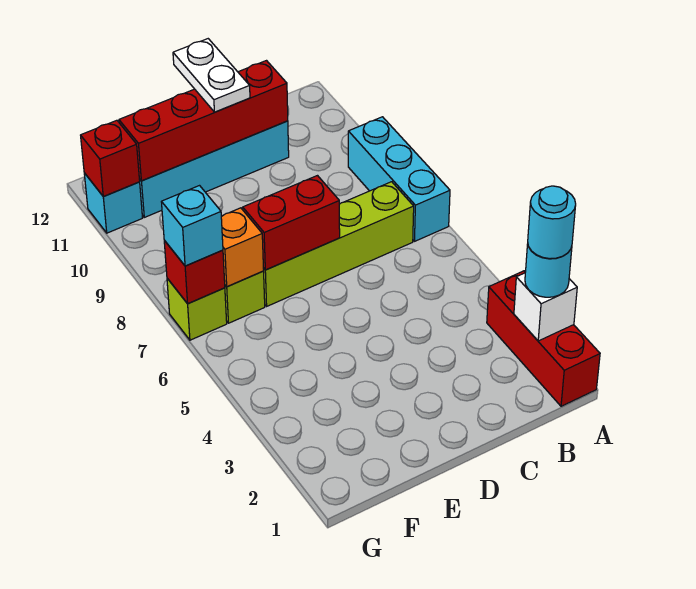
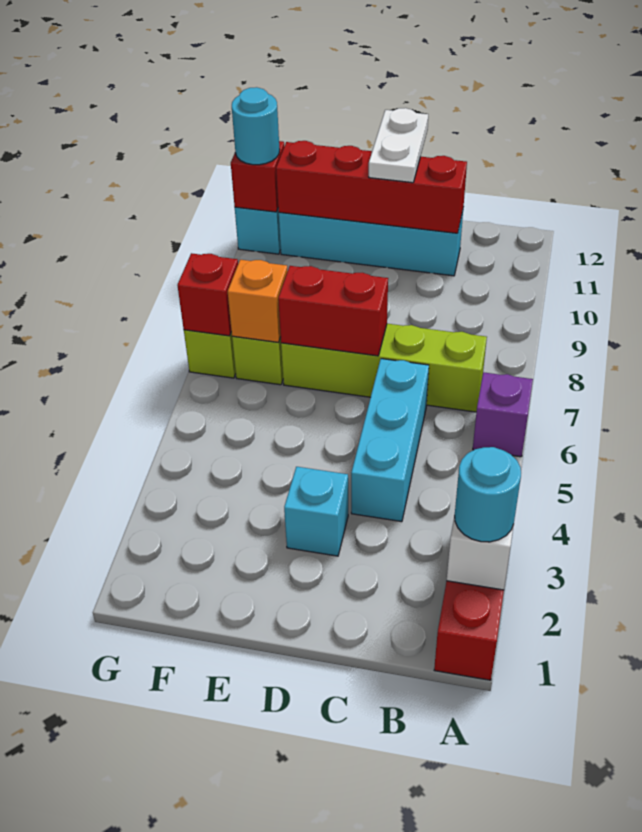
cyan round brick A2 level 4 -> cyan round brick G11 level 3
none -> purple brick A6 level 1
cyan brick A7:A9 level 1 -> cyan brick C4:C6 level 1
cyan brick G7 level 3 -> cyan brick D3 level 1

